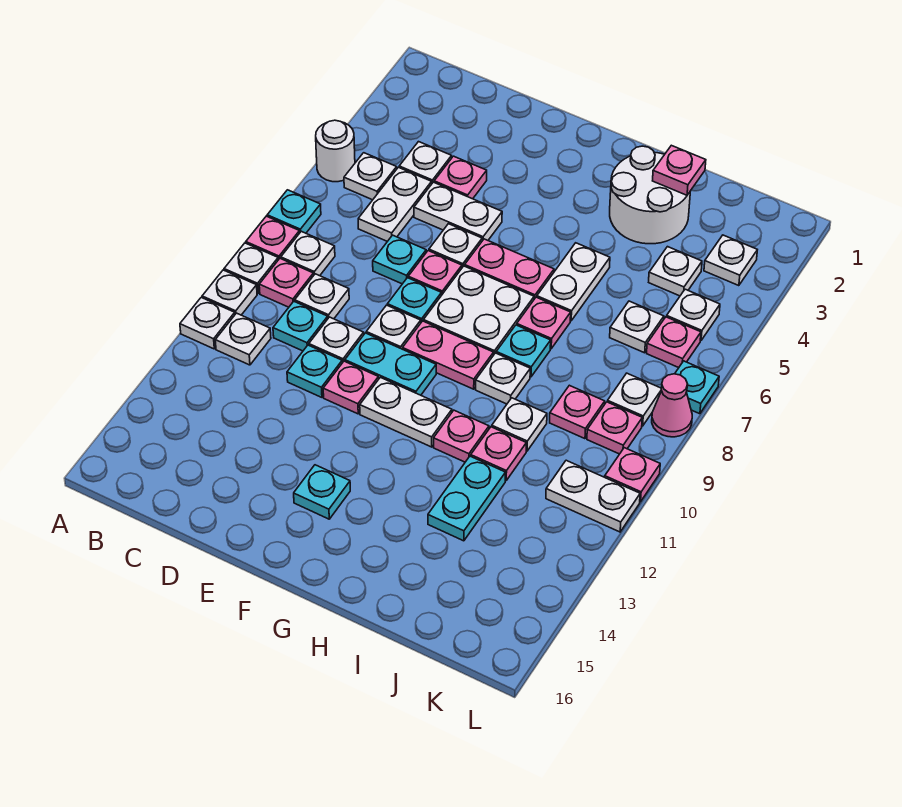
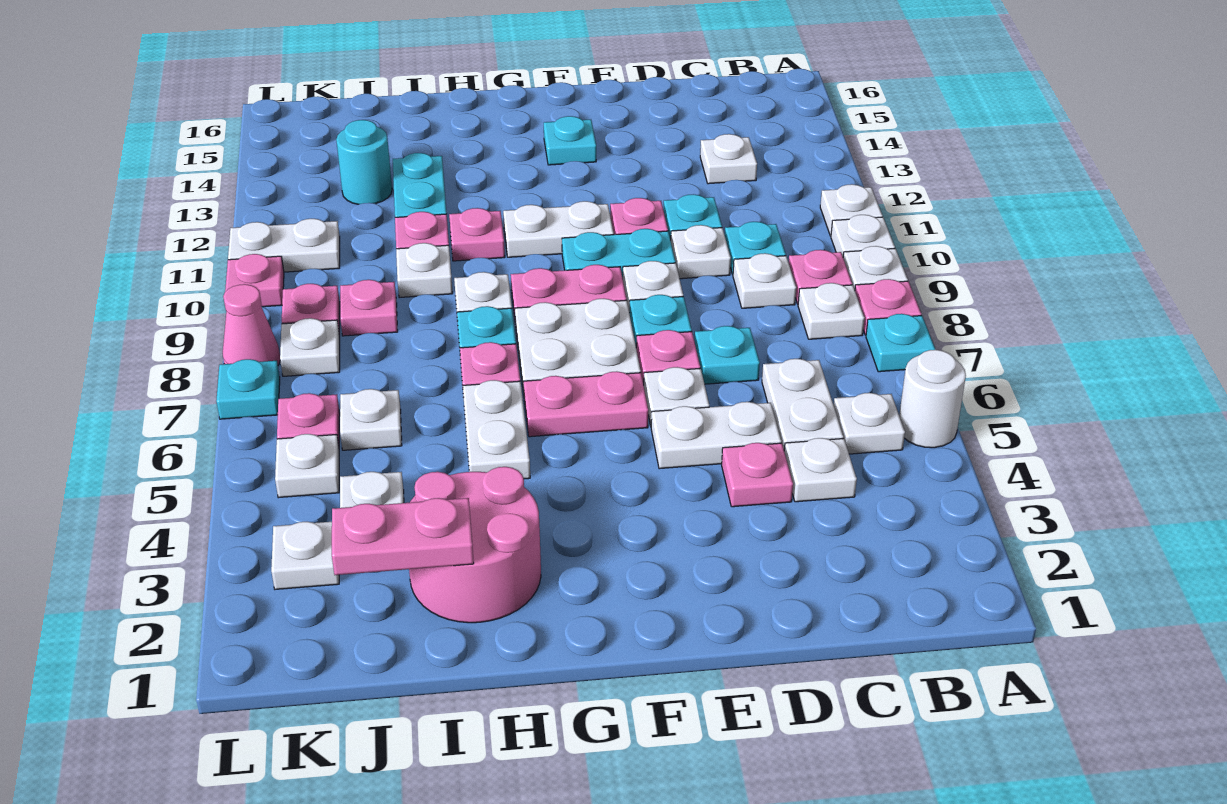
white plate B11 level 1 -> white plate C13 level 1
white round brick H2:I3 level 1 -> pink round brick H2:I3 level 1
pink plate I2 level 2 -> pink plate I2:J2 level 2
none -> cyan round brick J13 level 1

